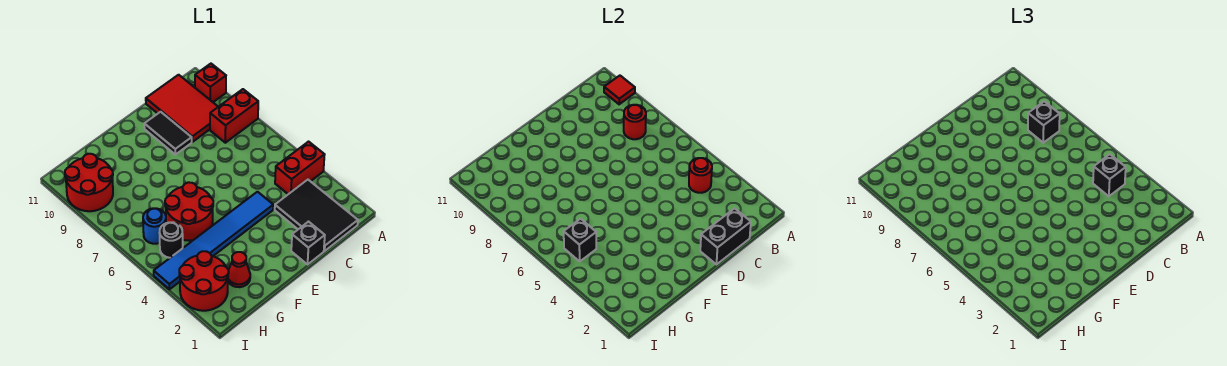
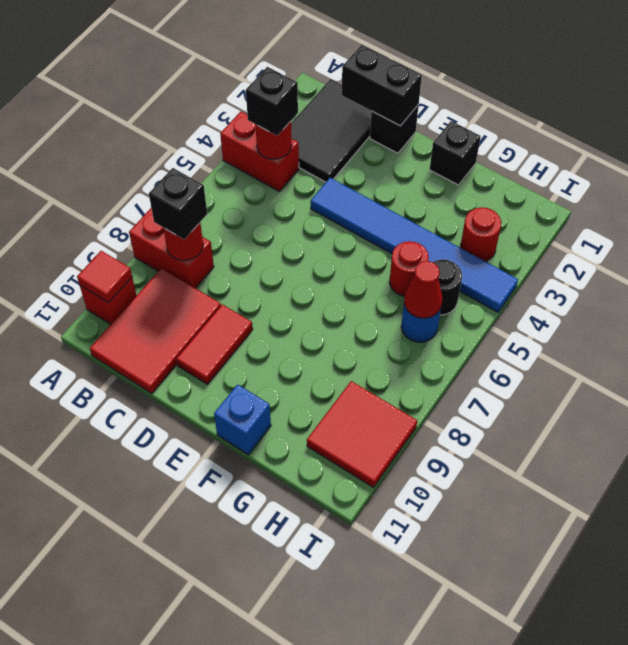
black tile D9:D10 level 1 -> red tile D9:D10 level 1
red round brick F5:G6 level 1 -> red round brick G5 level 1
none -> blue brick F11 level 1
red cone G2 level 1 -> red cone H6 level 2
red round brick H2:I3 level 1 -> red round brick H3 level 1
black brick H5 level 2 -> black brick F1 level 1
red round brick H9:I10 level 1 -> red tile H9:I10 level 1

